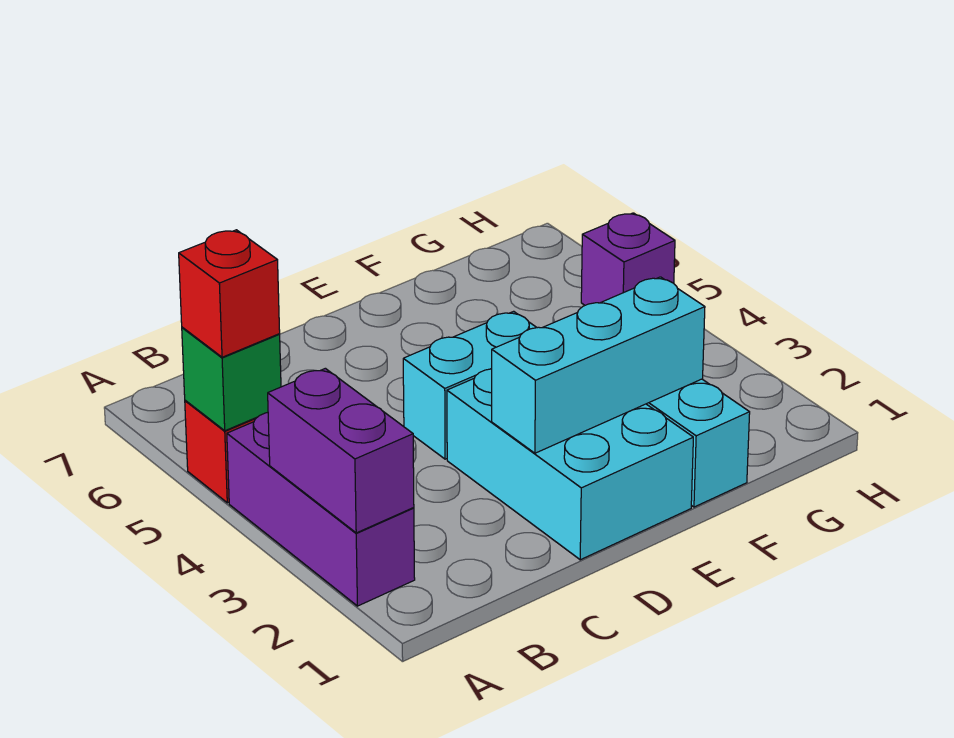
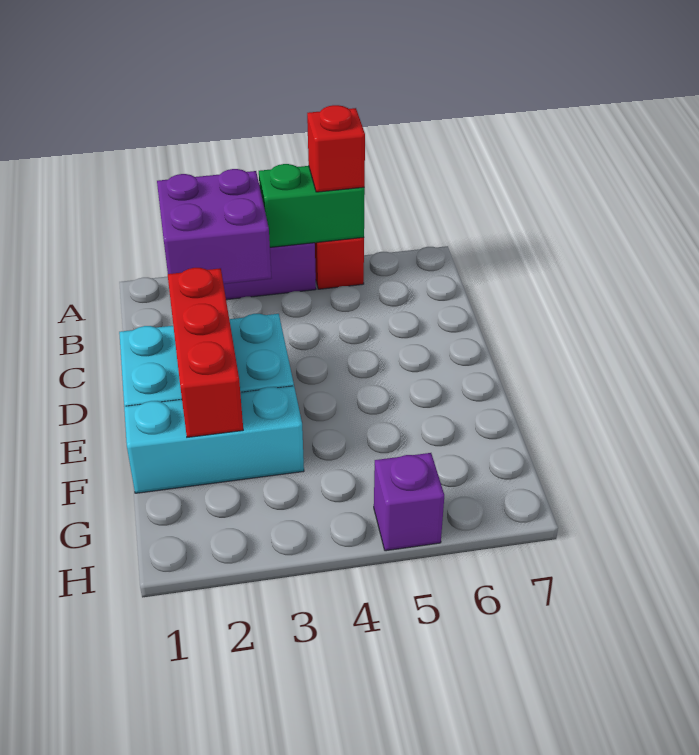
purple brick A2:A3 level 2 -> purple brick A2:B3 level 2
green brick A5 level 2 -> green brick A4:A5 level 2
cyan brick D2:F2 level 2 -> red brick D2:F2 level 2
cyan brick D4:E4 level 1 -> none

